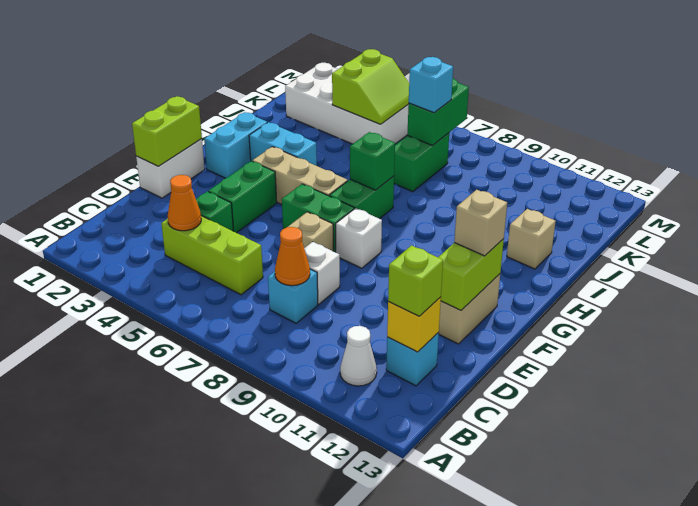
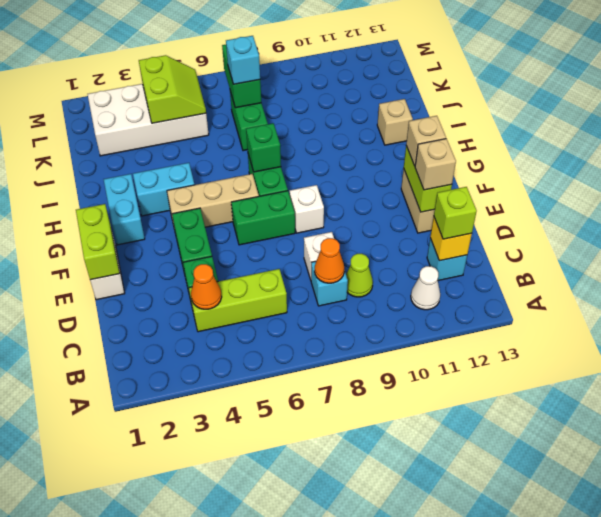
none -> lime cone C9 level 1
tan brick E7 level 1 -> tan brick E12 level 3

